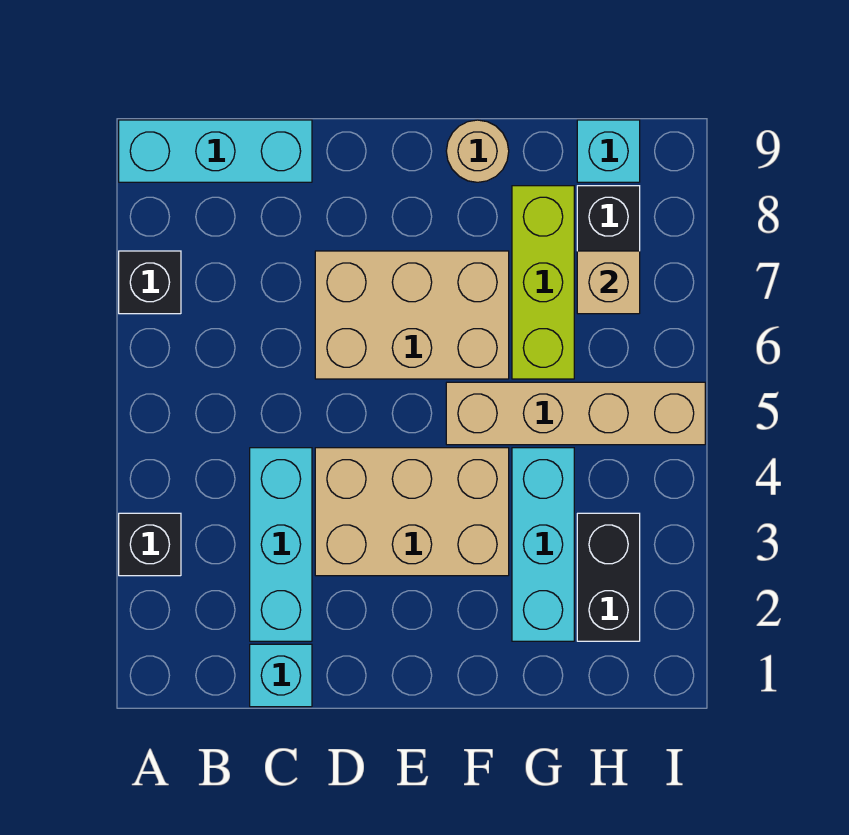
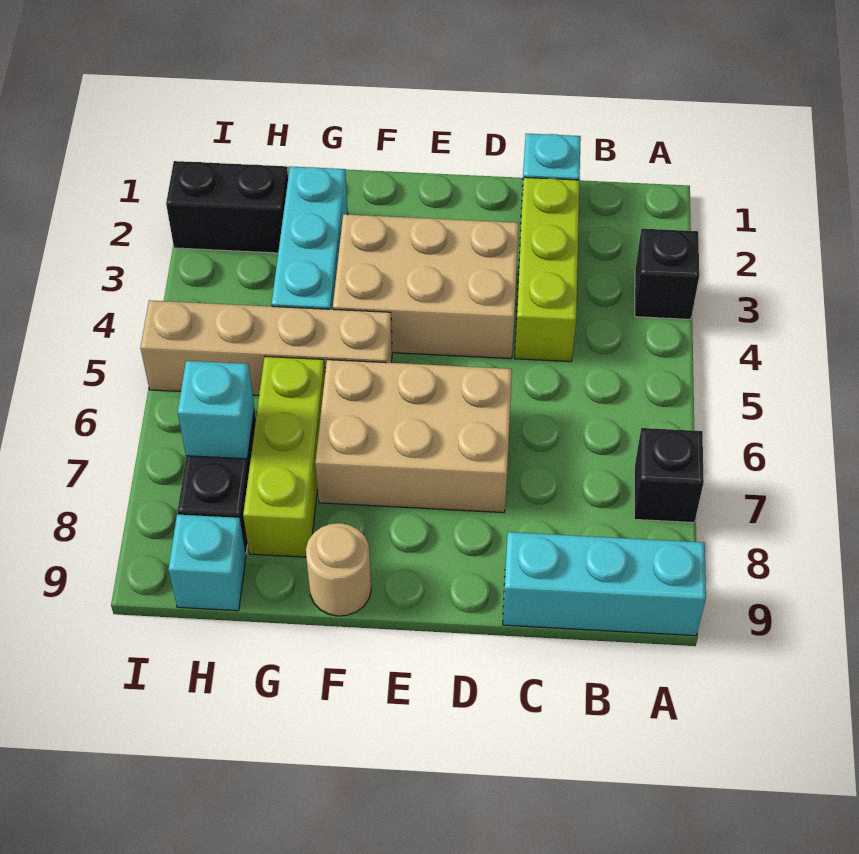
cyan brick C2:C4 level 1 -> lime brick C2:C4 level 1
black brick H2:H3 level 1 -> black brick H2:I2 level 1
tan brick H7 level 2 -> cyan brick H7 level 2

